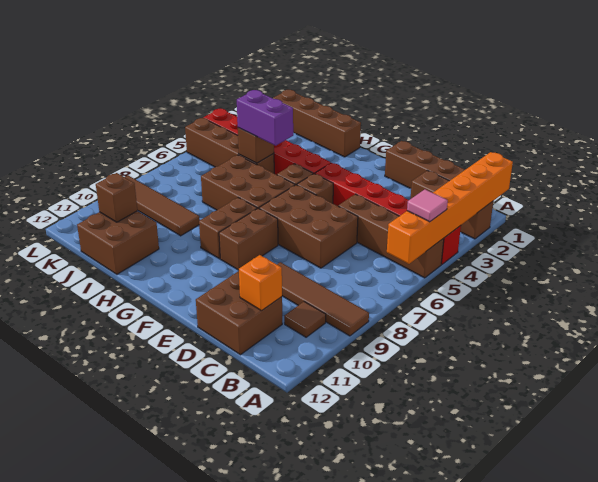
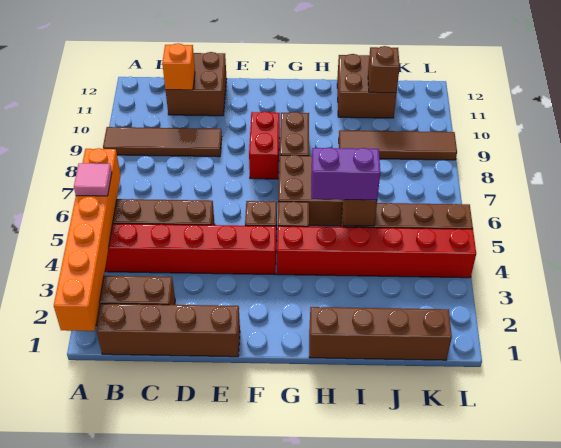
brown tile B10 level 1 -> none
brown brick D6:F7 level 1 -> none
brown brick F8:F9 level 1 -> red brick F8:F9 level 1

